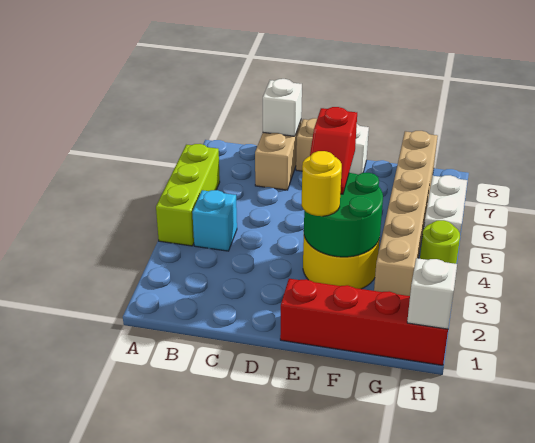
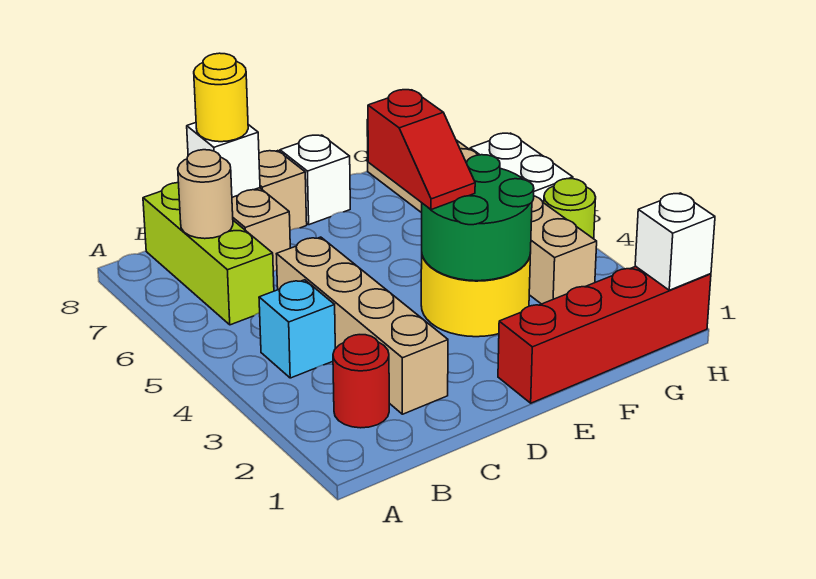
lime brick A4:A6 level 1 -> lime brick B6:B8 level 1
none -> red round brick B2 level 1
none -> tan round brick B7 level 2
none -> tan brick C2:C5 level 1
yellow round brick E3 level 3 -> yellow round brick C8 level 3

